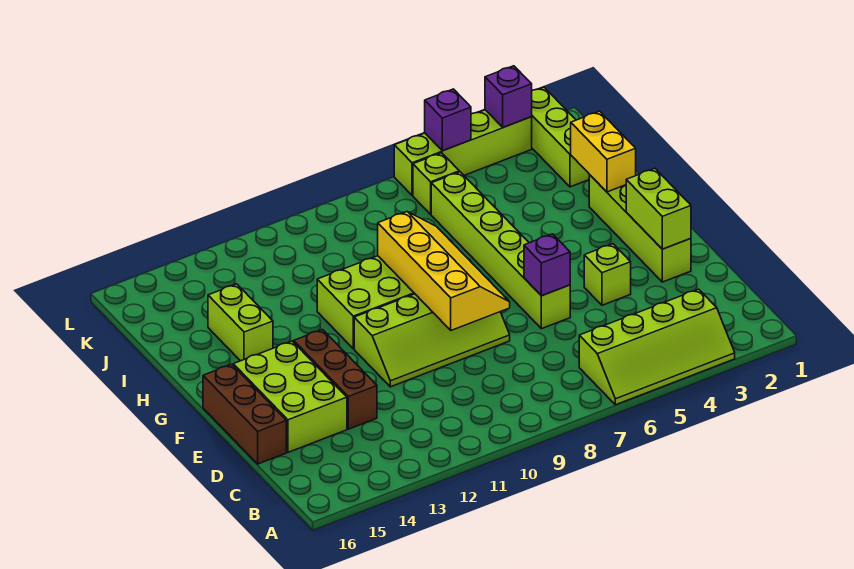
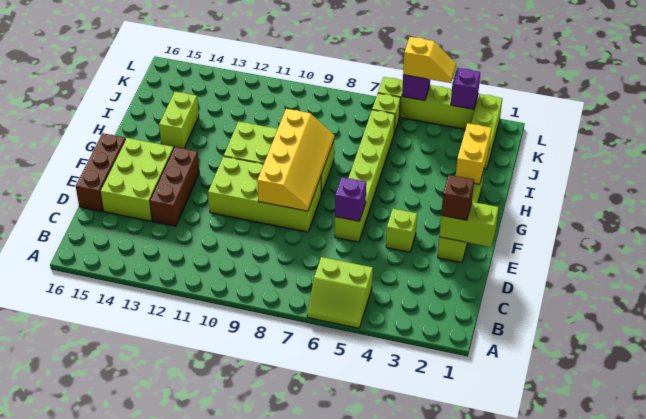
lime slope A3:B6 level 1 top B -> lime slope A5:B6 level 1 top B
lime brick E2:F2 level 2 -> lime brick E1:E2 level 2
none -> brown brick E2 level 3
lime slope E8:F11 level 1 top F -> lime brick E8:F11 level 1
none -> yellow slope L4:L5 level 3 top 5

